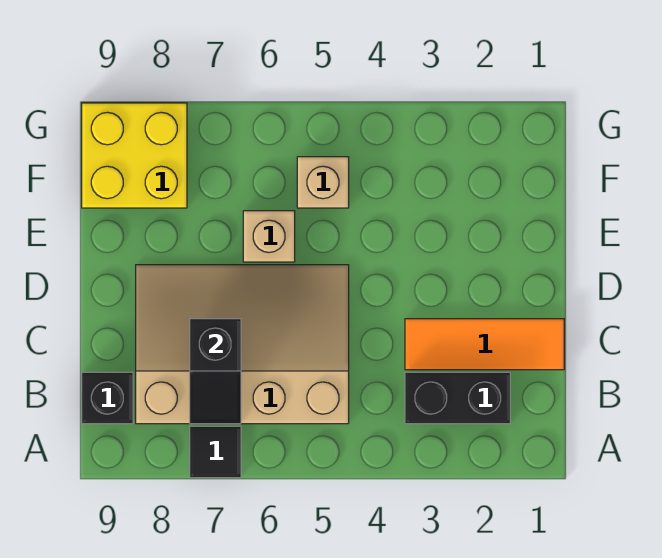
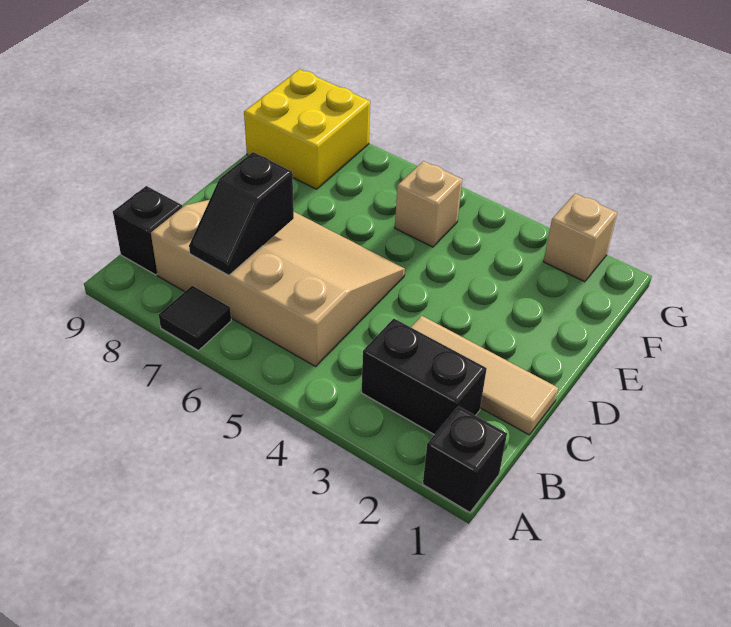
none -> black brick A1 level 1
orange tile C1:C3 level 1 -> tan tile C1:C3 level 1
tan brick E6 level 1 -> tan brick G2 level 1

